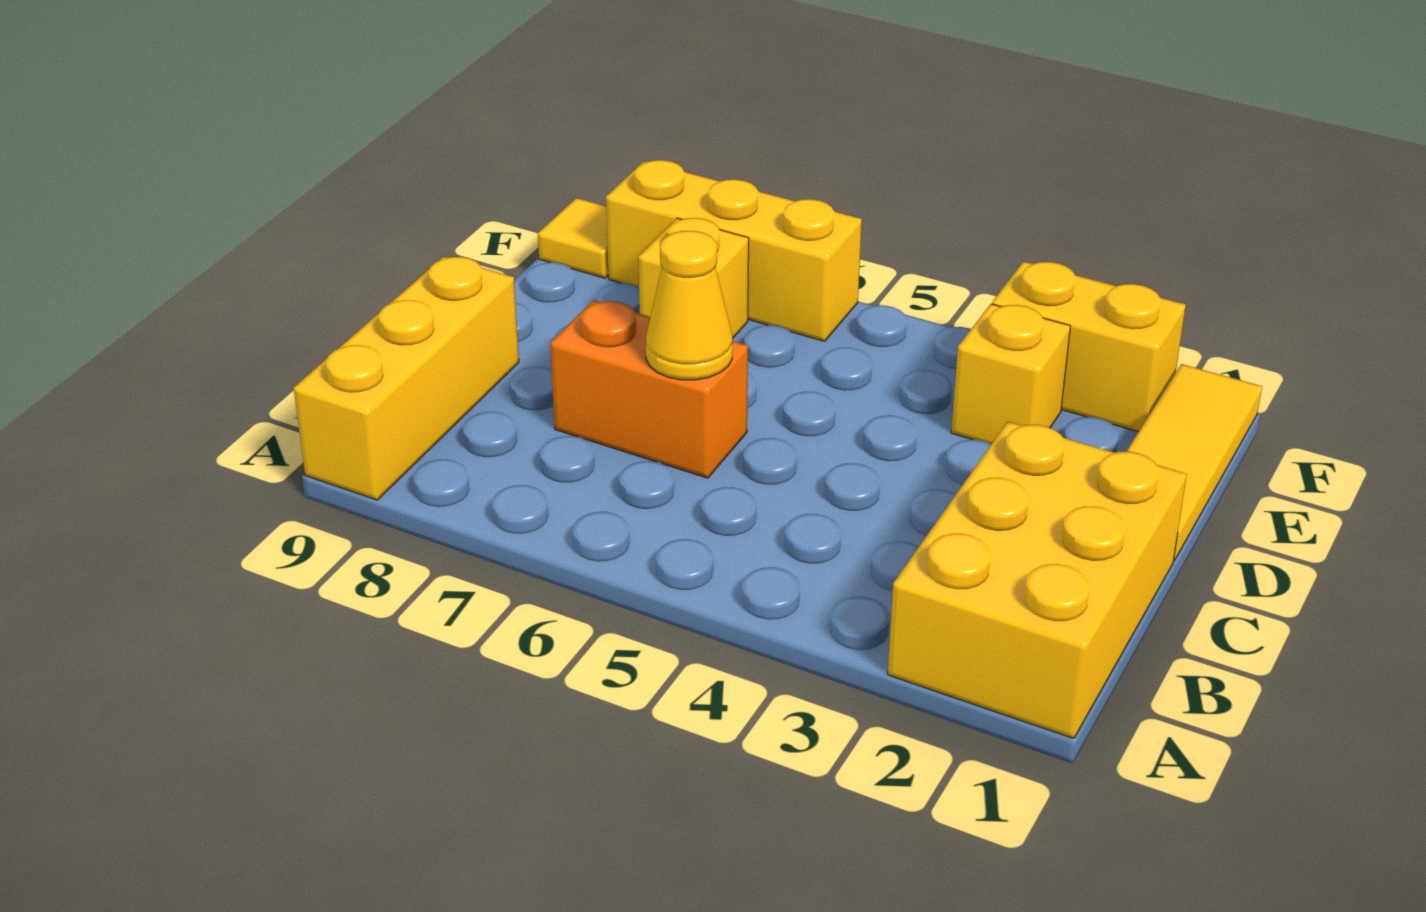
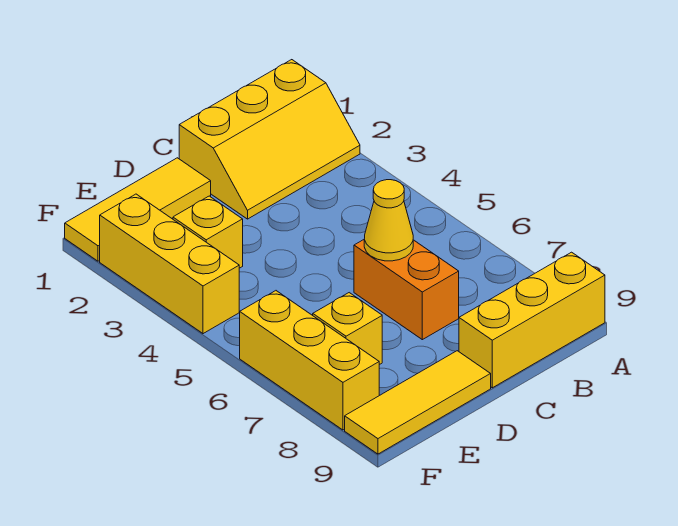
yellow brick A1:C2 level 1 -> yellow slope A1:C2 level 1 top 1
yellow brick F2:F3 level 1 -> yellow brick F2:F4 level 1
yellow tile F9 level 1 -> yellow tile D9:F9 level 1

